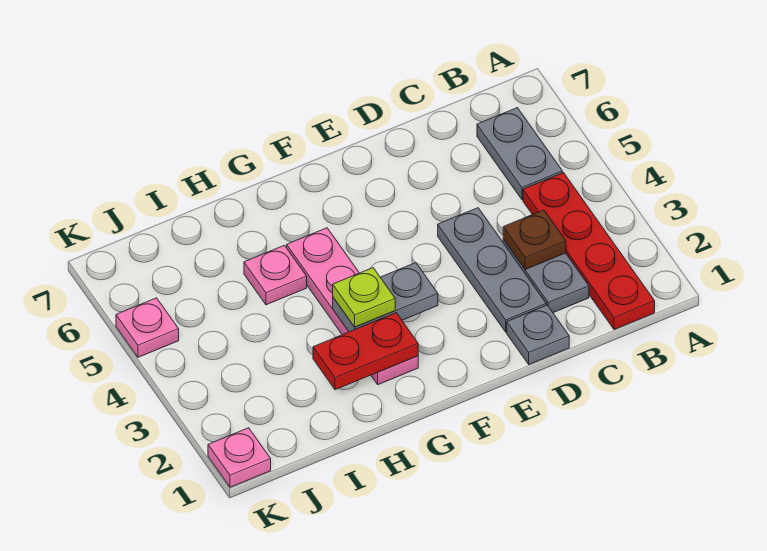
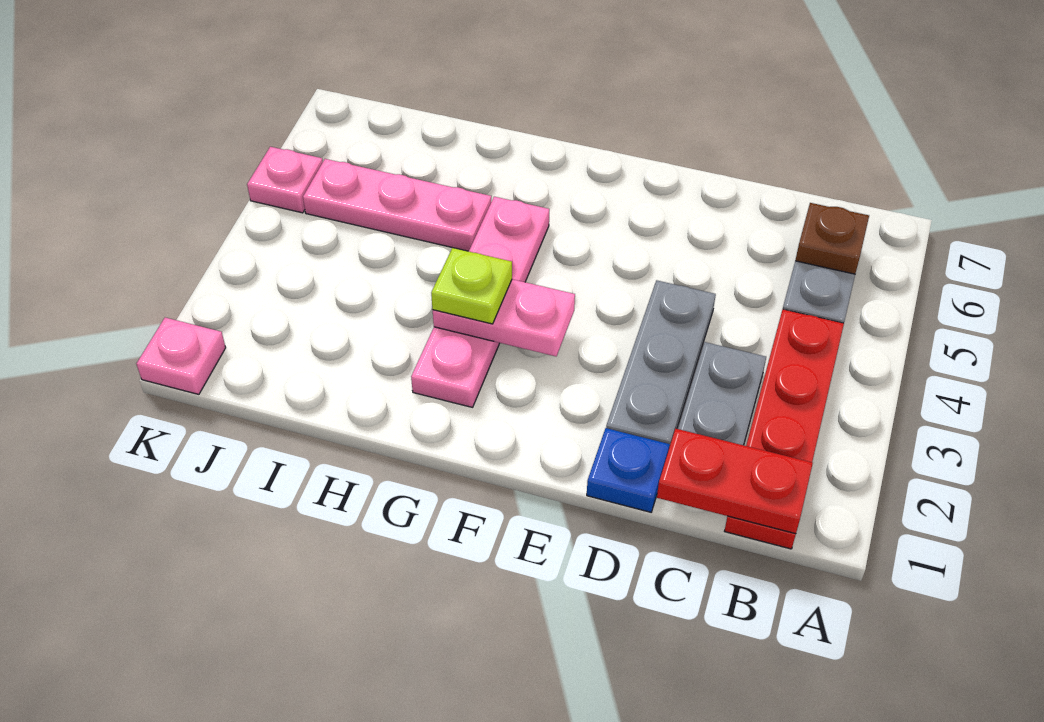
brown plate C3 level 2 -> brown plate B6 level 2
grey plate D1 level 1 -> blue plate D1 level 1
grey plate F3:G3 level 2 -> pink plate F3:G3 level 2
red plate G2:H2 level 2 -> red plate B1:C1 level 2
pink plate H5 level 1 -> pink plate H5:J5 level 1

